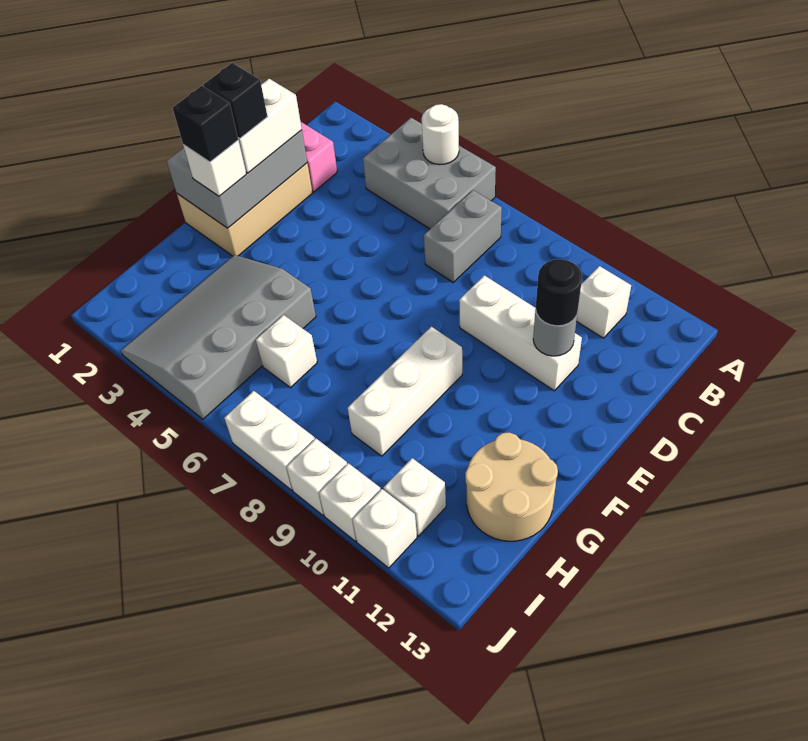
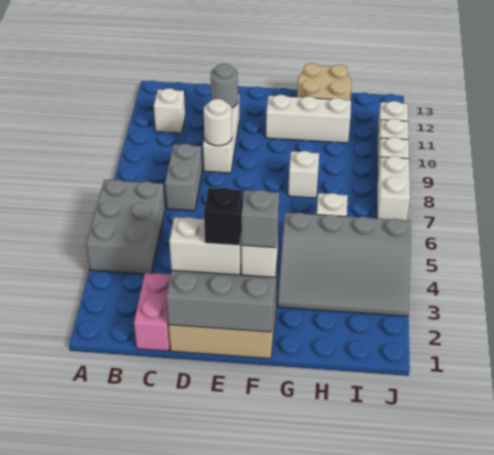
white round brick A5 level 2 -> white round brick D9 level 2
grey brick B7:C7 level 1 -> grey brick C7:C8 level 1
black round brick D11 level 3 -> none
black brick F2 level 4 -> grey brick F2 level 4
white brick F9:H9 level 1 -> white brick F11:H11 level 1
white brick I11 level 1 -> white brick G8 level 1

